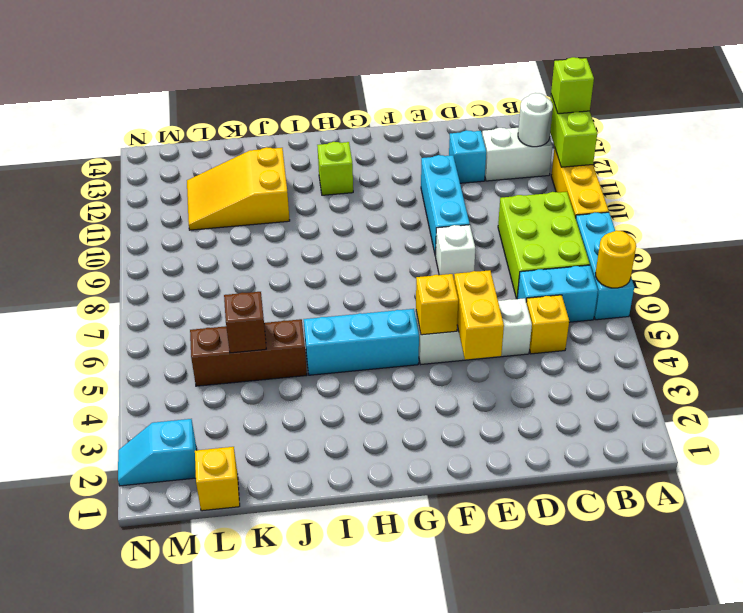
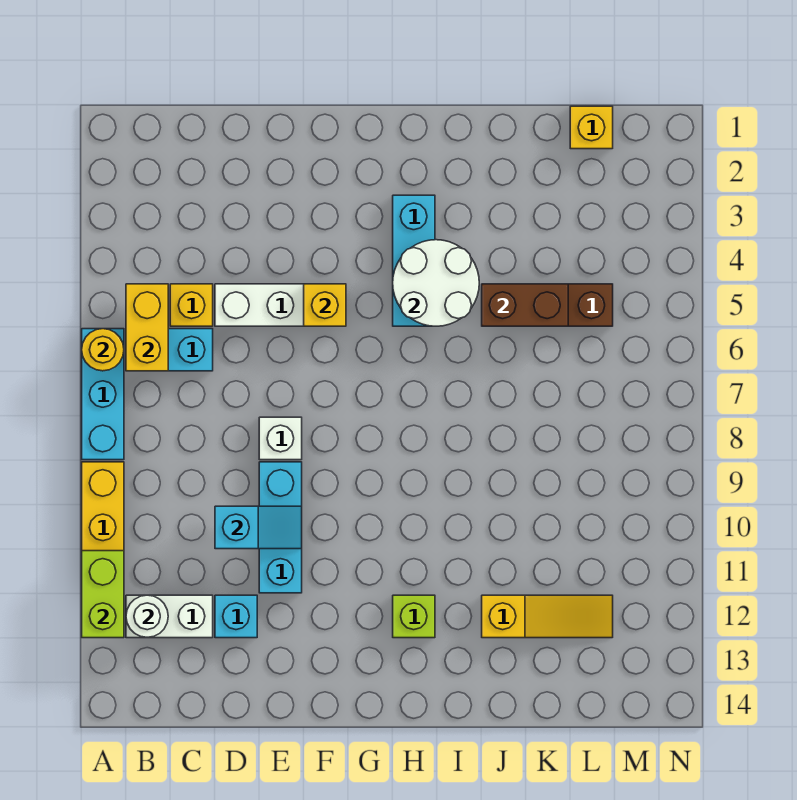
lime brick A12 level 3 -> none
lime brick B7:C9 level 1 -> none
yellow brick E4:E5 level 2 -> yellow brick B5:B6 level 2
cyan brick G5:I5 level 1 -> cyan brick H3:H5 level 1
none -> white round brick H4:I5 level 2
yellow slope J11:L12 level 1 top J -> yellow slope J12:L12 level 1 top J
brown brick K5 level 2 -> brown brick J5:K5 level 2
cyan slope M2:N2 level 1 top M -> cyan slope D10:E10 level 2 top D

